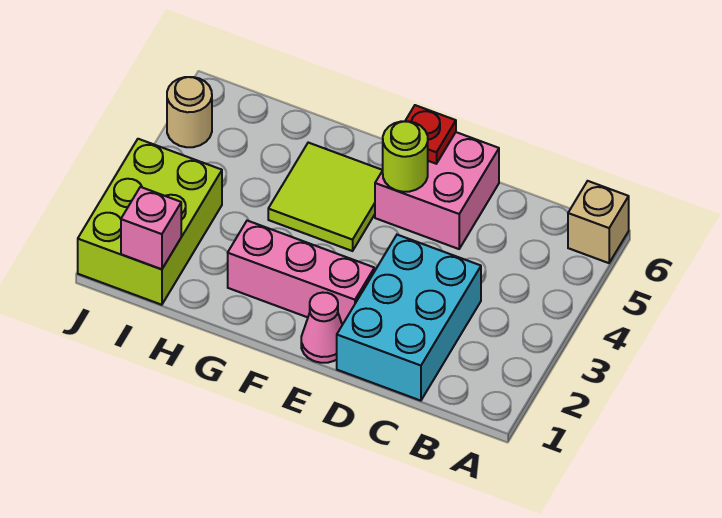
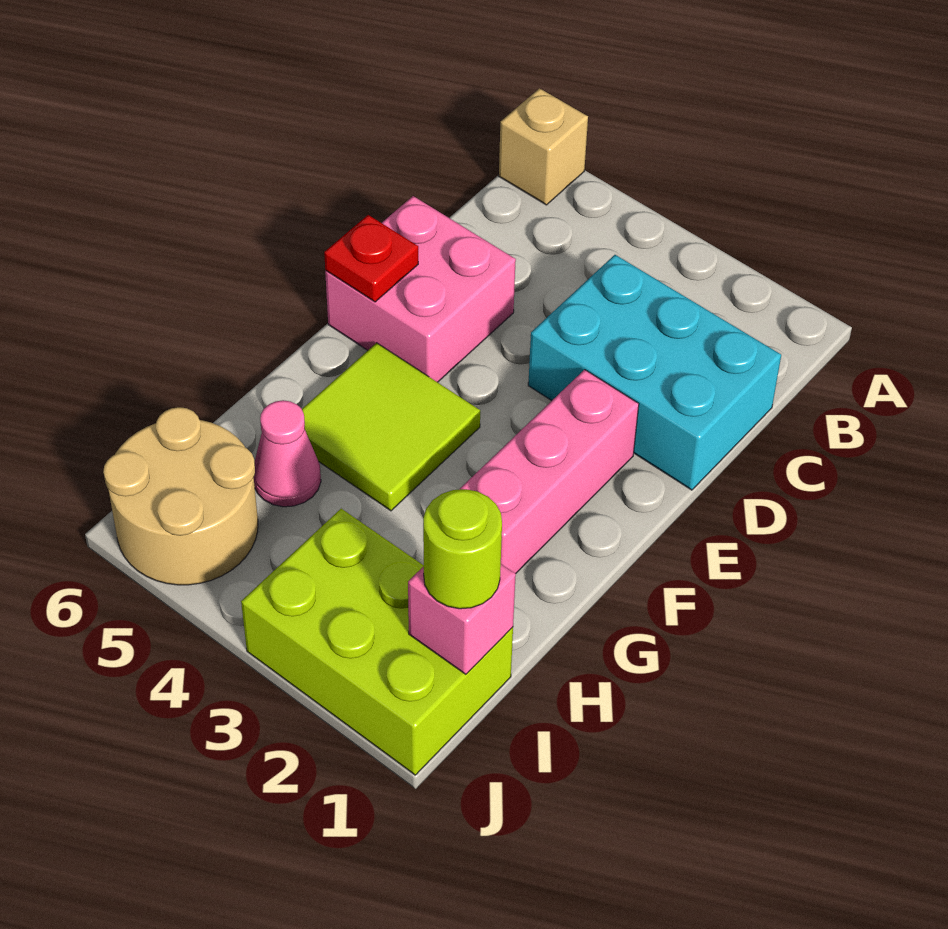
pink cone E1 level 1 -> pink cone H5 level 1
lime round brick E5 level 2 -> lime round brick I1 level 3
tan round brick J5 level 1 -> tan round brick I5:J6 level 1

